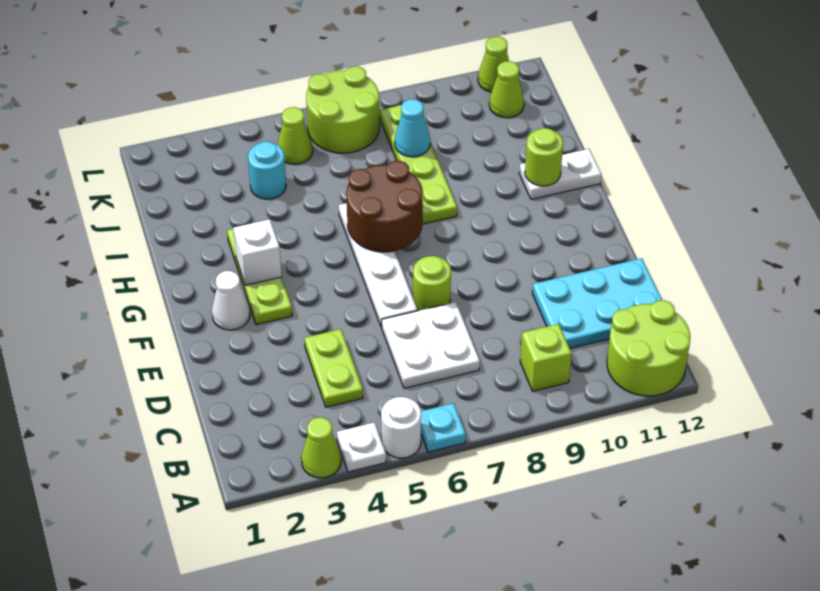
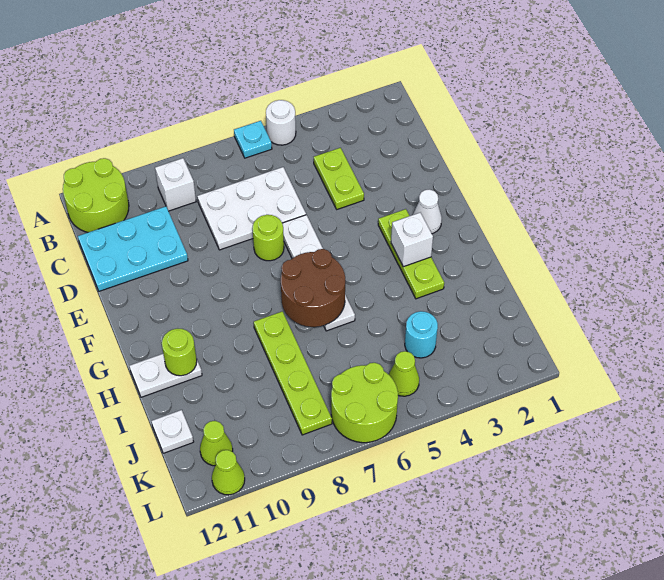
lime cone A3 level 1 -> none
white plate A4 level 1 -> white plate J12 level 1
lime brick B9 level 1 -> white brick B9 level 1
white plate C6:D7 level 1 -> white plate C6:D8 level 1
cyan cone J8 level 2 -> none

